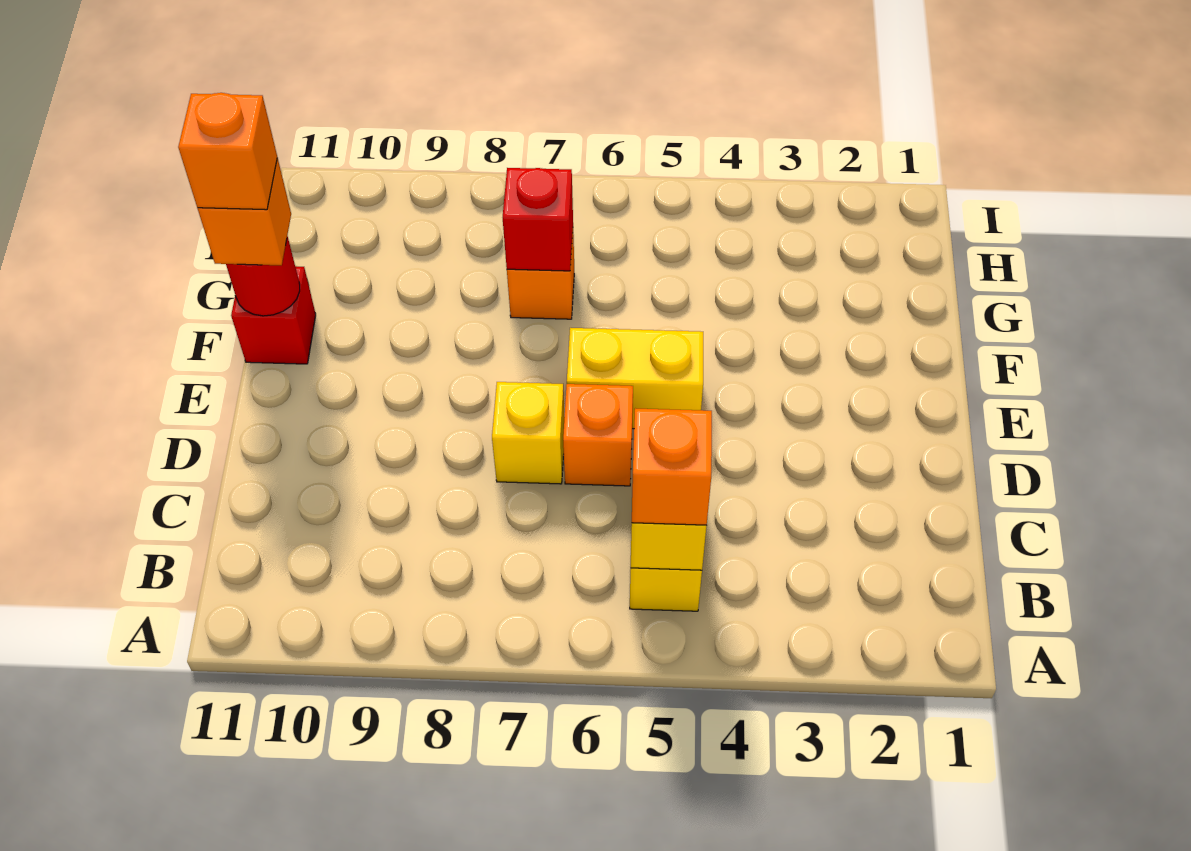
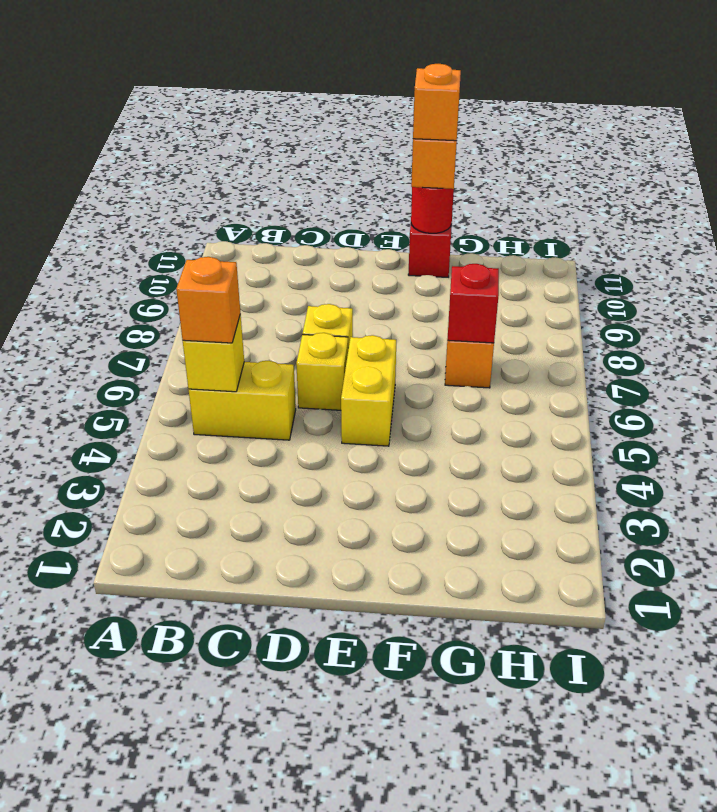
orange brick D6 level 1 -> yellow brick D6 level 1

